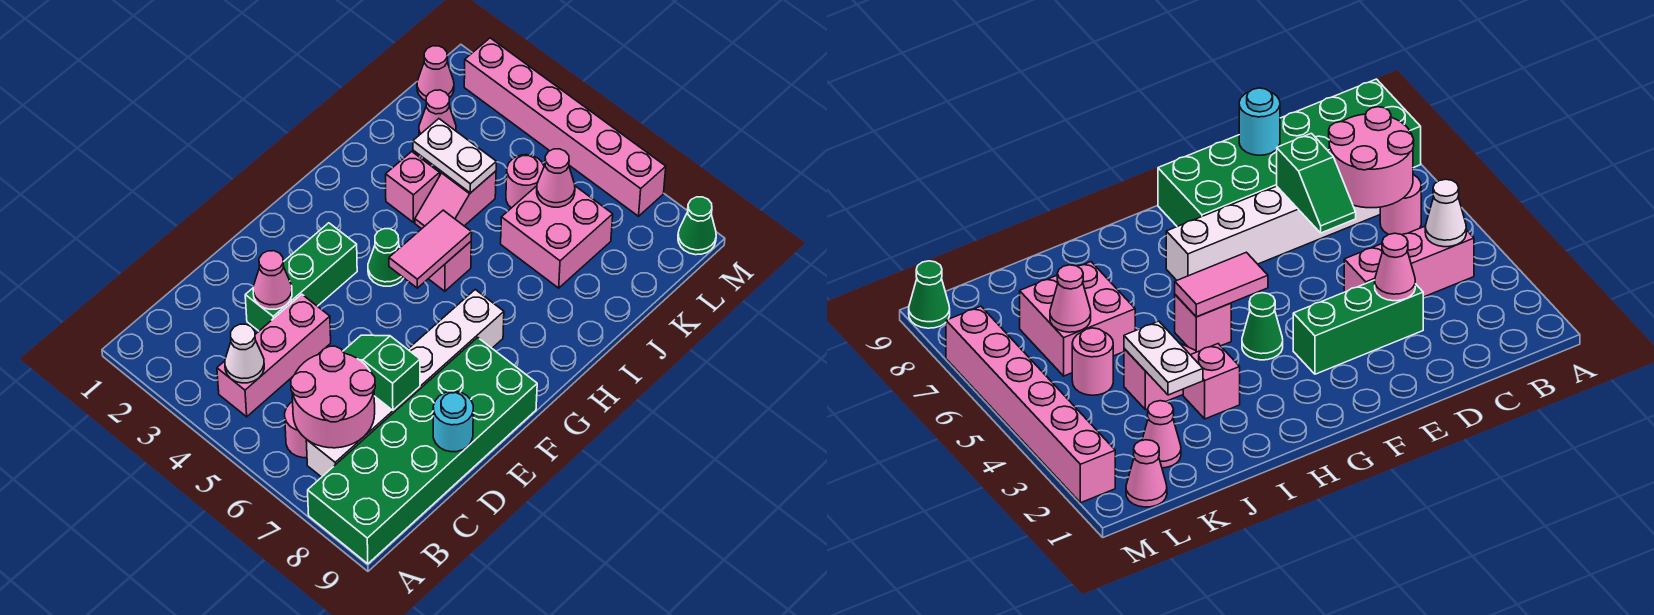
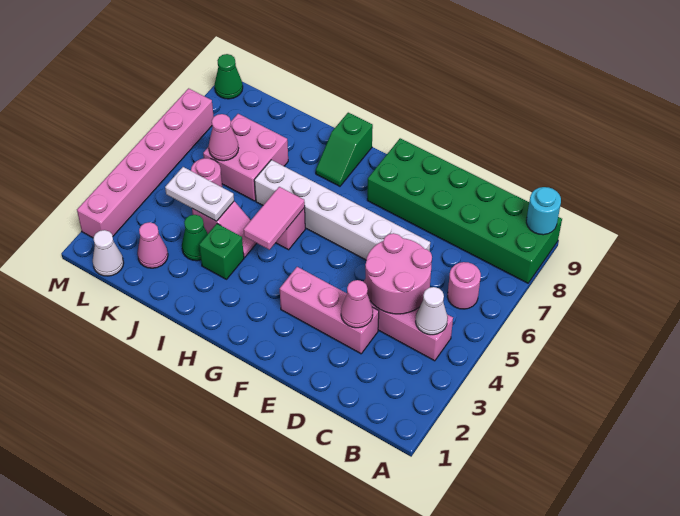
pink round brick B6:C7 level 2 -> pink round brick C4:D5 level 2
white brick B7:G7 level 1 -> white brick D6:I6 level 1
green brick D3:F3 level 1 -> pink brick D3:F3 level 1
green slope D6:D7 level 2 top 7 -> green slope H8:H9 level 1 top 9
cyan round brick D9 level 2 -> cyan round brick A9 level 2
green cone G4 level 1 -> green cone J3 level 1
pink tile G5:H5 level 2 -> pink tile H4:H5 level 2
pink brick I3 level 1 -> green brick I3 level 1
white plate J3:J4 level 2 -> white plate J4:K4 level 2
pink cone L1 level 1 -> white cone L1 level 1

